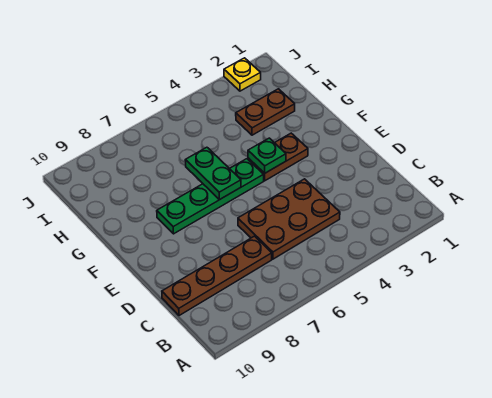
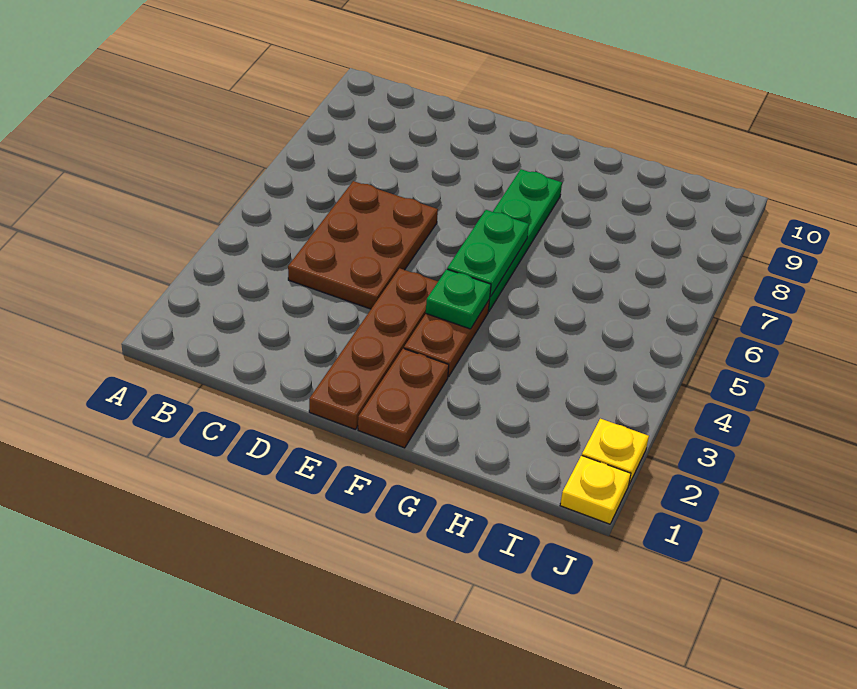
brown plate C7:C10 level 1 -> brown plate E1:E4 level 1
green plate F6:G6 level 2 -> green plate F5:F6 level 2
brown plate H2:H3 level 1 -> brown plate F1:F2 level 1
none -> yellow plate J1 level 1

